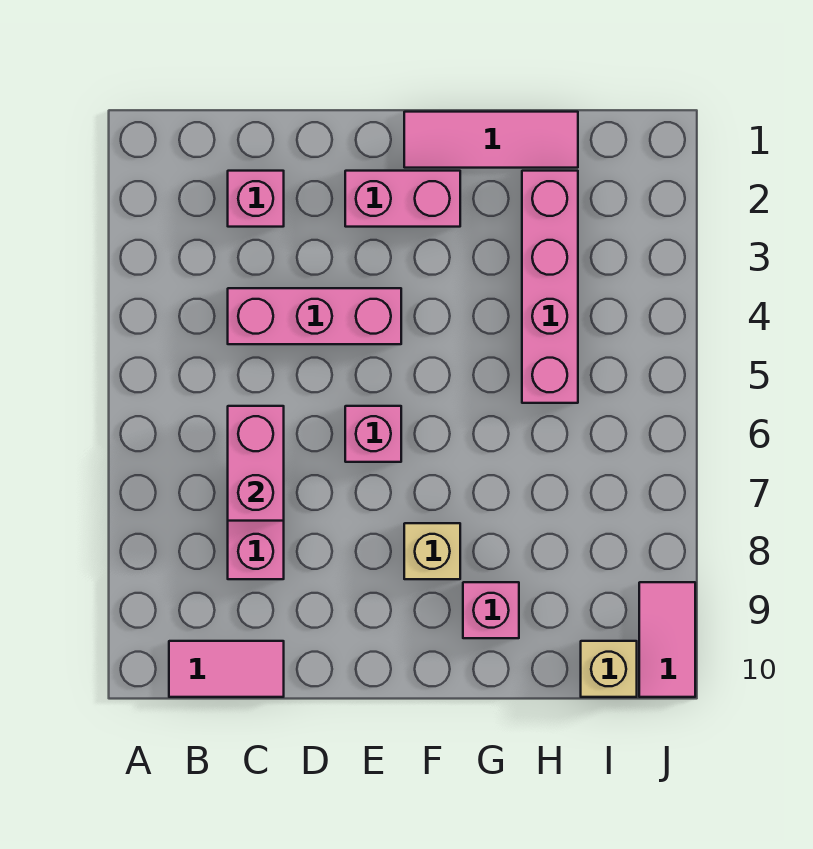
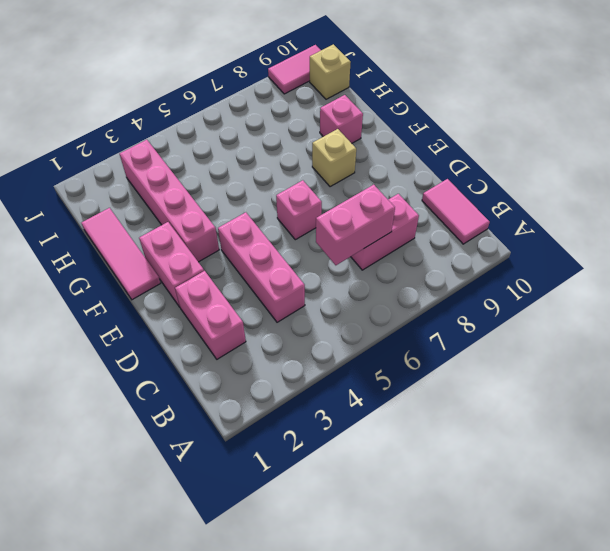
pink brick C2 level 1 -> pink brick C2:D2 level 1
pink brick H2:H5 level 1 -> pink brick F3:I3 level 1

